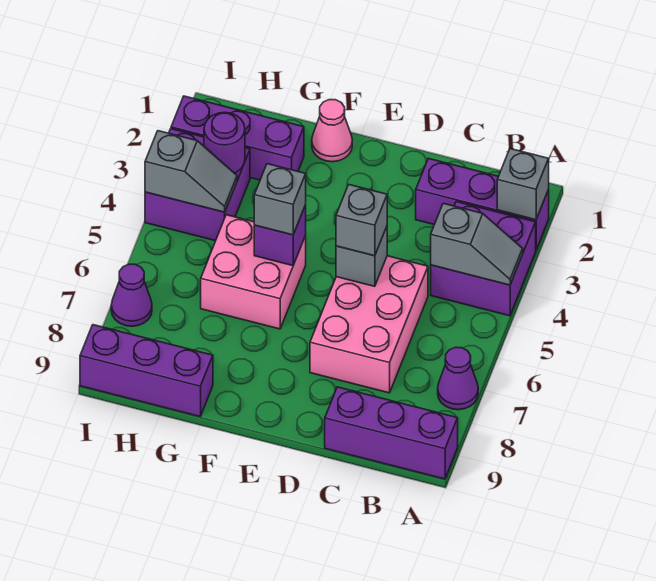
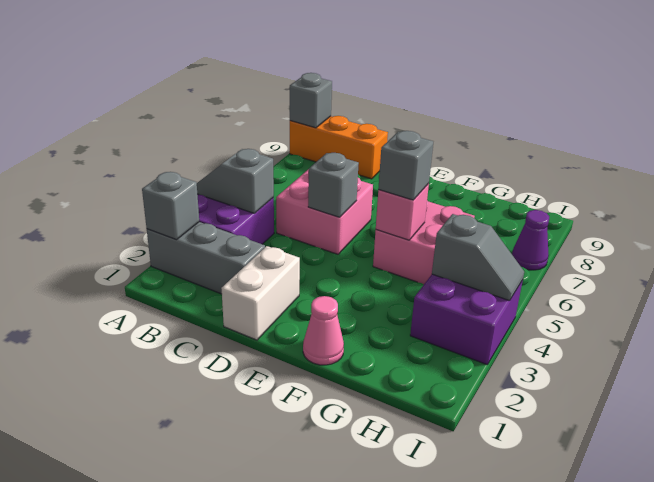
purple brick A2:C2 level 1 -> grey brick A2:C2 level 1
purple cone A7 level 1 -> none
purple brick A9:C9 level 1 -> orange brick A9:C9 level 1
pink brick C5:D7 level 1 -> pink brick C5:D6 level 1
none -> white brick D1:D2 level 1
grey brick D5 level 3 -> grey brick A9 level 2
purple brick F5 level 2 -> pink brick F5 level 2
purple brick G2:I2 level 1 -> none
purple brick G9:I9 level 1 -> none
purple round brick H3 level 2 -> none
grey slope H4:I4 level 2 top I -> grey slope H4:I4 level 2 top H

